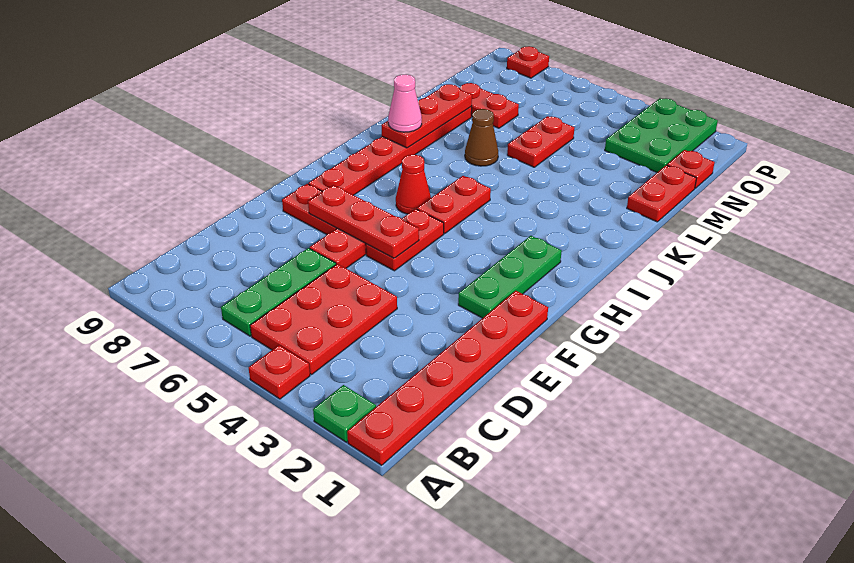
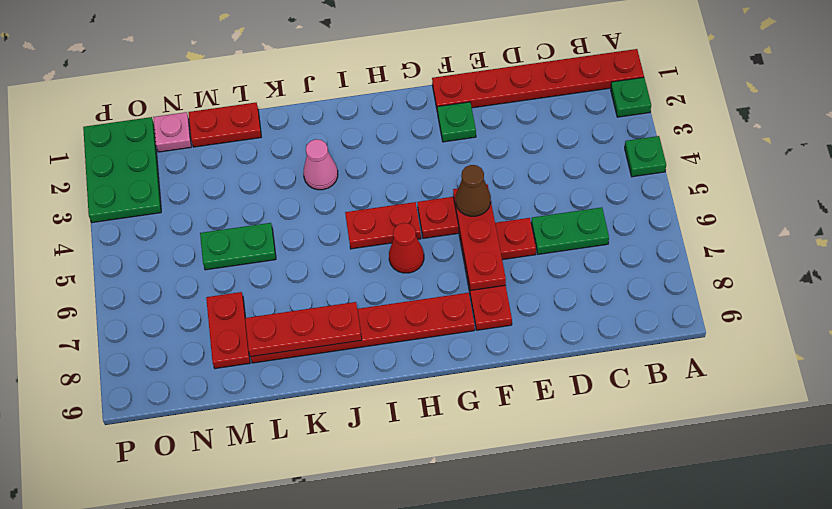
red plate A4 level 1 -> green plate A4 level 1
red plate B4:D5 level 1 -> none
green plate B6:D6 level 1 -> green plate C6:D6 level 1
green plate F2:H2 level 1 -> green plate F2 level 1
pink cone J8 level 3 -> pink cone J3 level 1
brown cone K6 level 1 -> brown cone F5 level 3
red plate L5:M5 level 1 -> green plate L5:M5 level 1
red plate N1 level 1 -> pink plate N1 level 1
green plate N2:P3 level 1 -> green plate O1:P3 level 1
red plate P8 level 1 -> none

